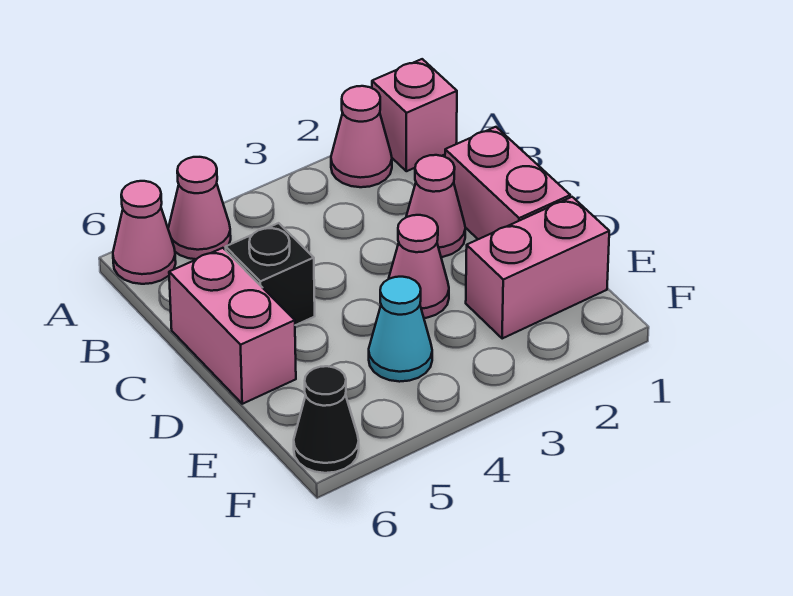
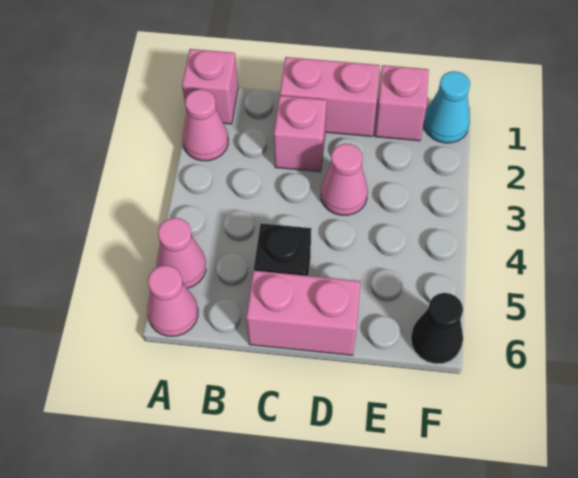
pink cone C2 level 1 -> pink brick C2 level 1
pink brick E1:E2 level 1 -> pink brick E1 level 1
cyan cone E4 level 1 -> cyan cone F1 level 1

